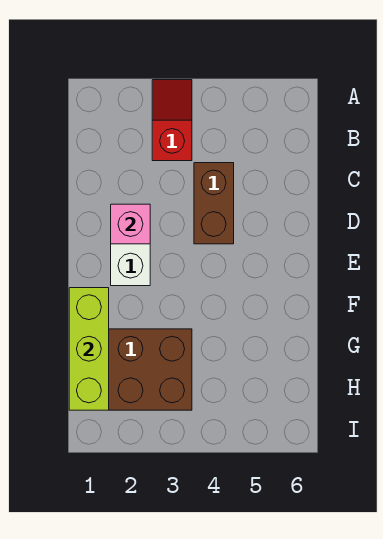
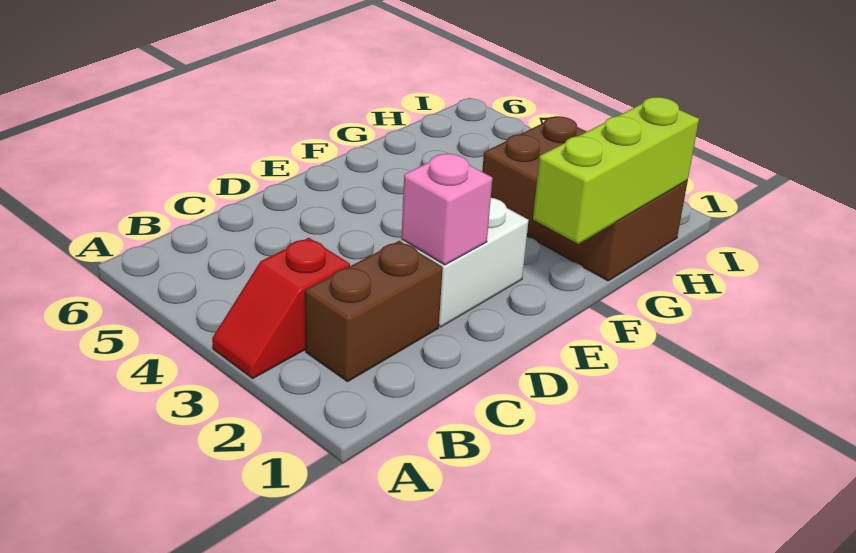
brown brick C4:D4 level 1 -> brown brick B2:C2 level 1

